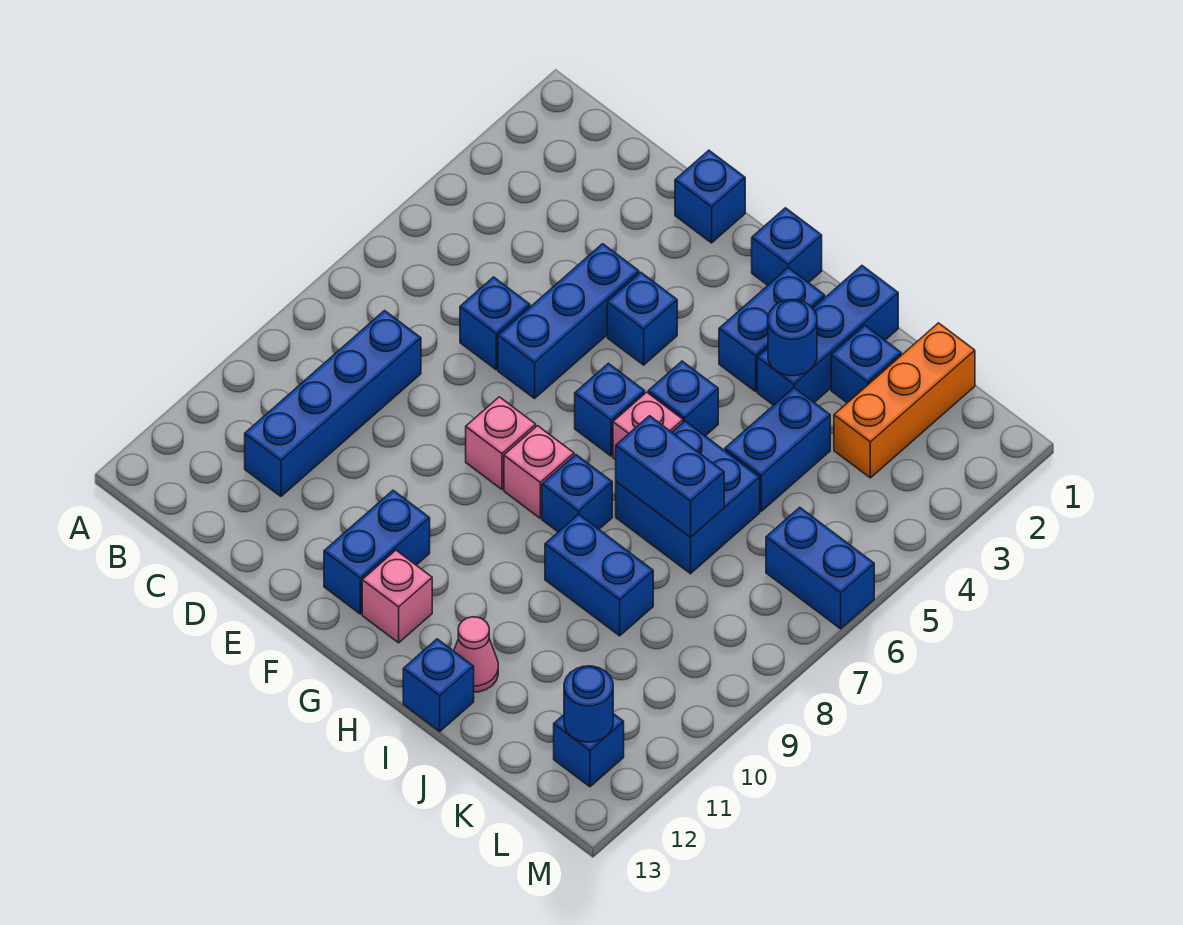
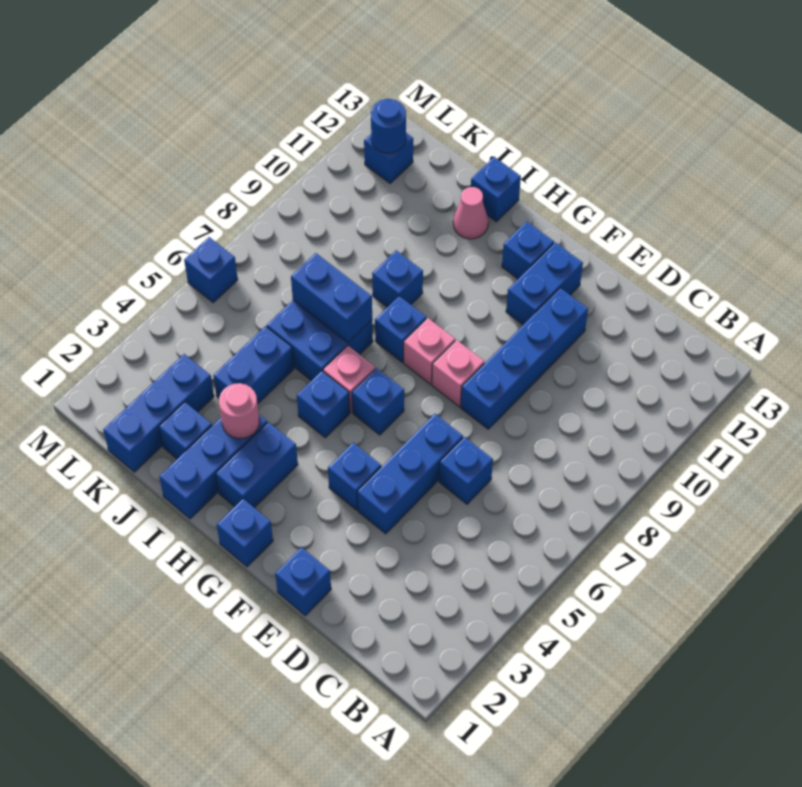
blue brick C8:C11 level 1 -> blue brick E8:E11 level 1
pink brick G12 level 1 -> blue brick G12 level 1
blue round brick I3 level 2 -> pink round brick I3 level 2
blue brick I9:J9 level 1 -> blue brick I9 level 1
orange brick K1:K3 level 1 -> blue brick K1:K3 level 1
blue brick L6:M6 level 1 -> blue brick M6 level 1

